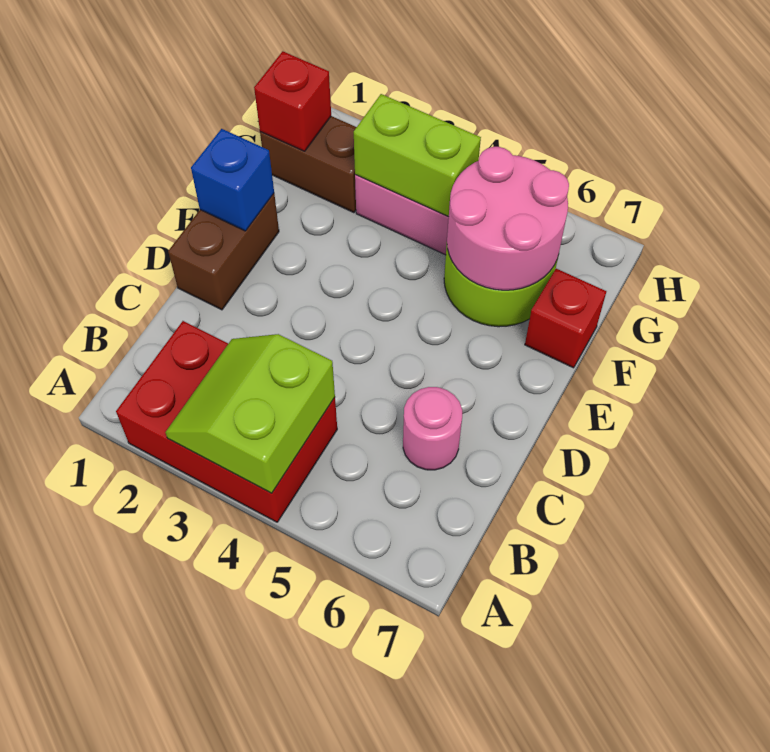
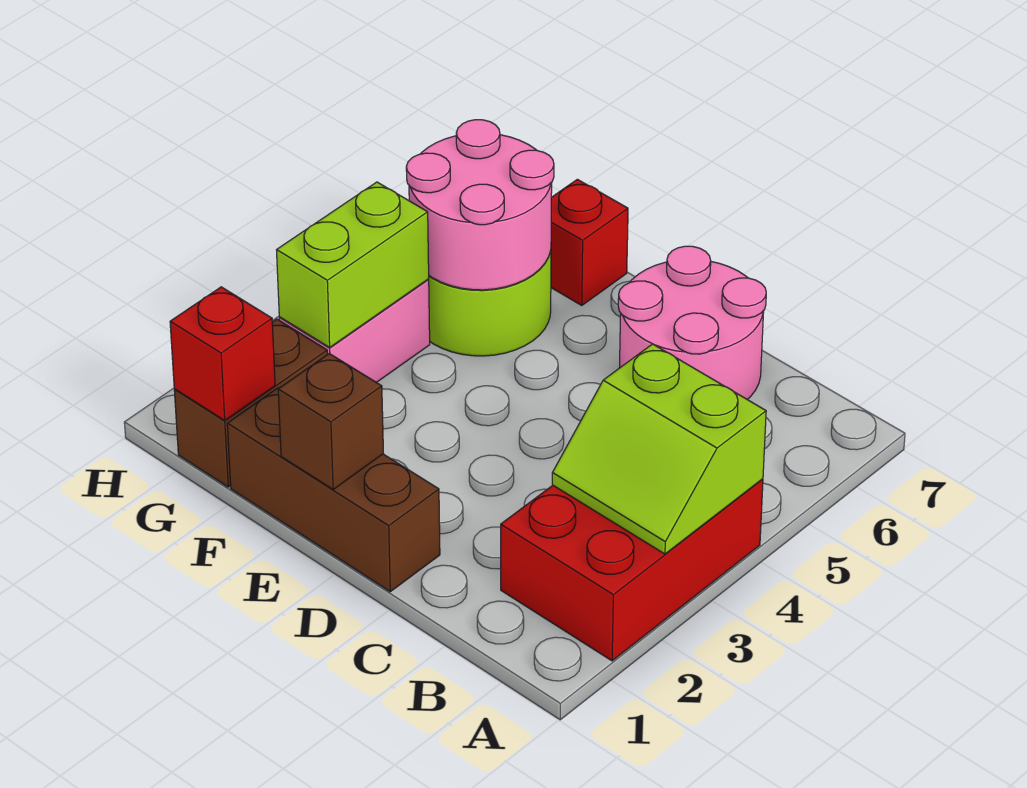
pink round brick C6 level 1 -> pink round brick C6:D7 level 1
brown brick D1:E1 level 1 -> brown brick D1:F1 level 1
blue brick E1 level 2 -> brown brick E1 level 2

